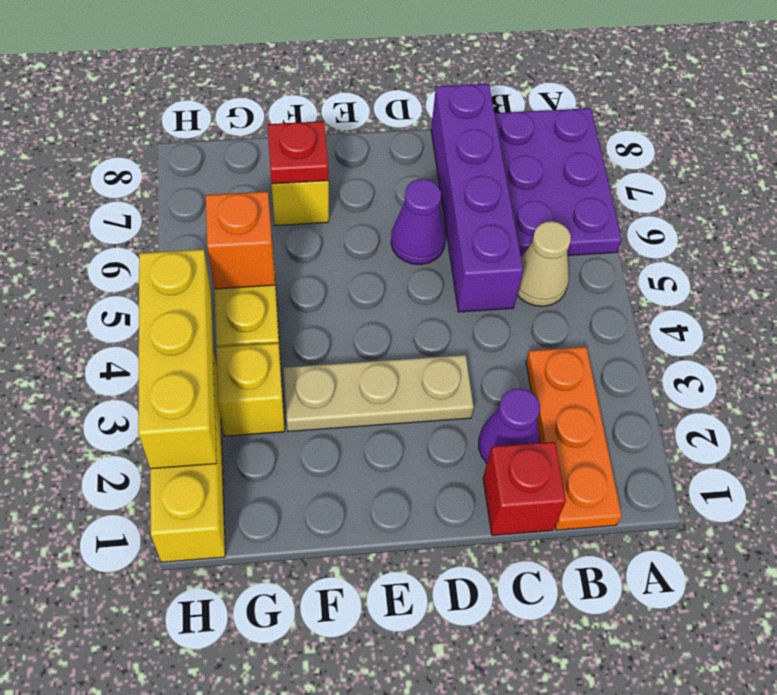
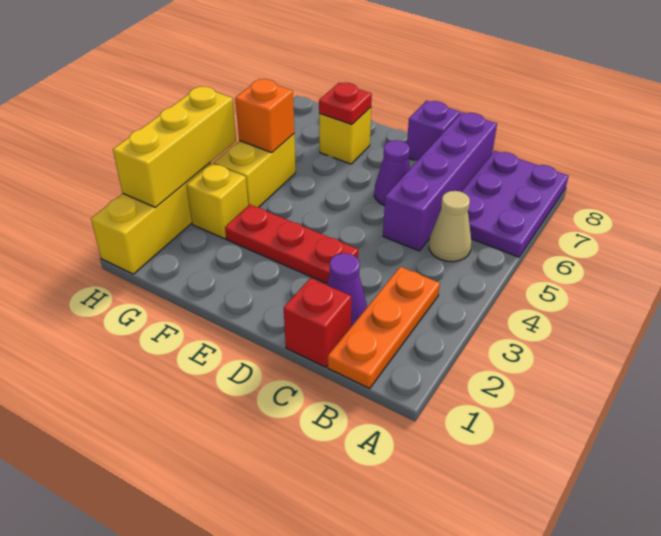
tan plate D3:F3 level 1 -> red plate D3:F3 level 1
none -> purple brick D8 level 1

